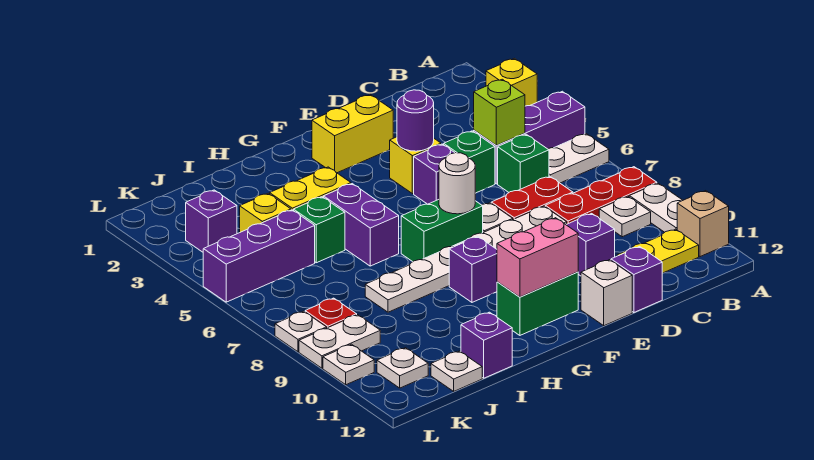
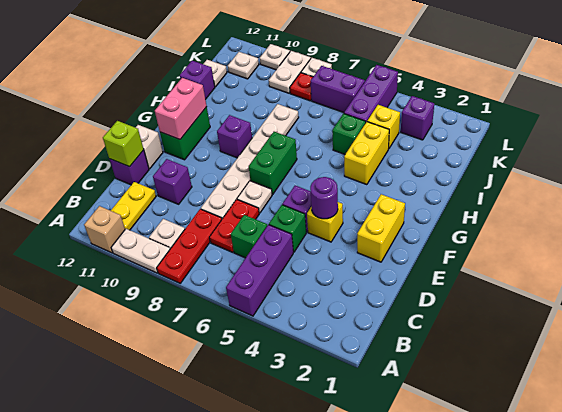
yellow brick A3 level 1 -> none
white plate A6:B6 level 1 -> none
lime brick C5 level 2 -> lime brick D12 level 2
white round brick F7 level 2 -> none
purple brick H5:H6 level 1 -> purple brick K6:K7 level 1

